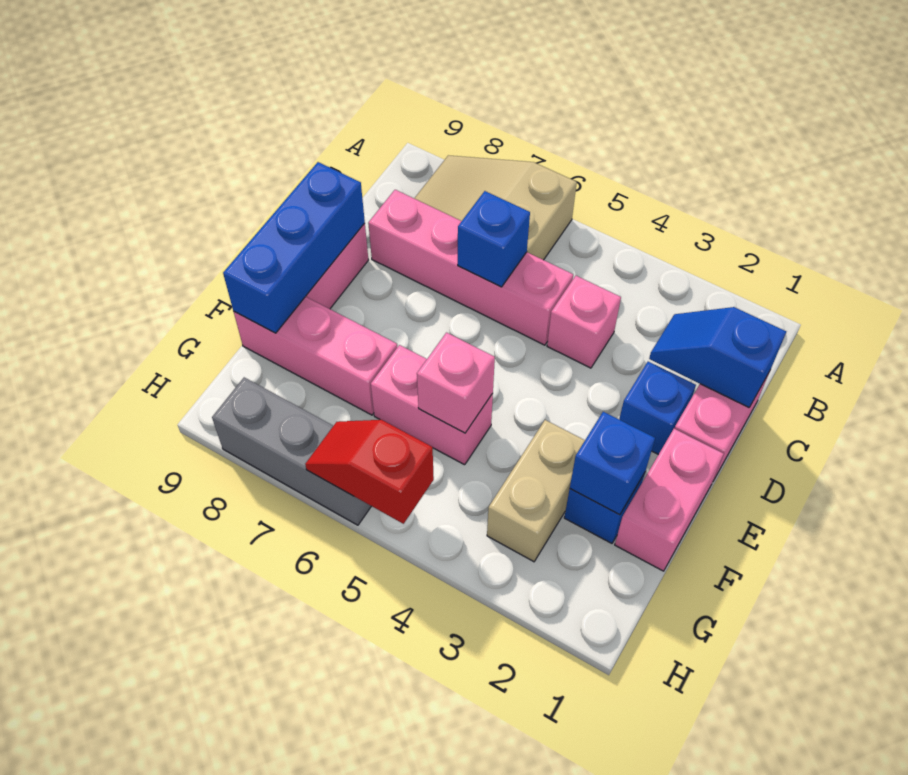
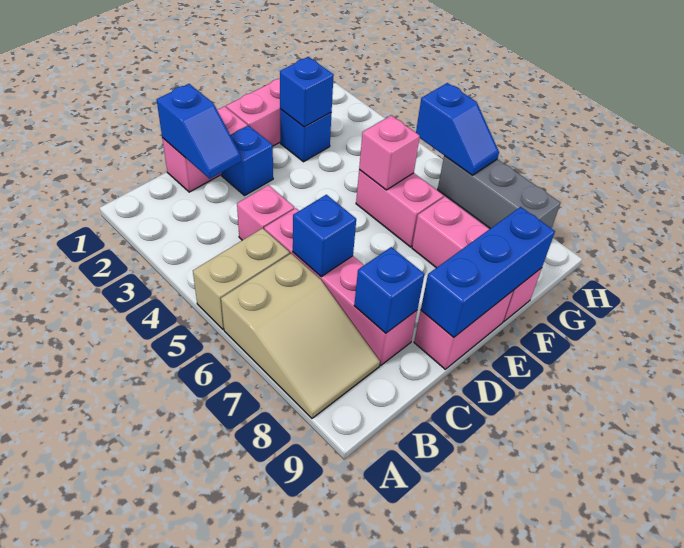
none -> blue brick C8 level 2
tan brick F3:G3 level 1 -> tan brick A5:B5 level 1
red slope H5:H6 level 2 top 5 -> blue slope H5:H6 level 2 top 5

